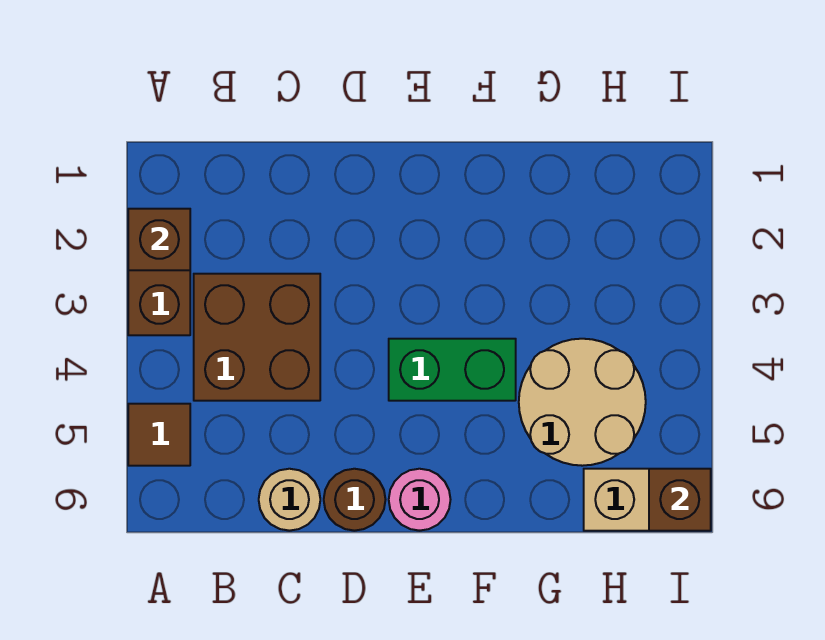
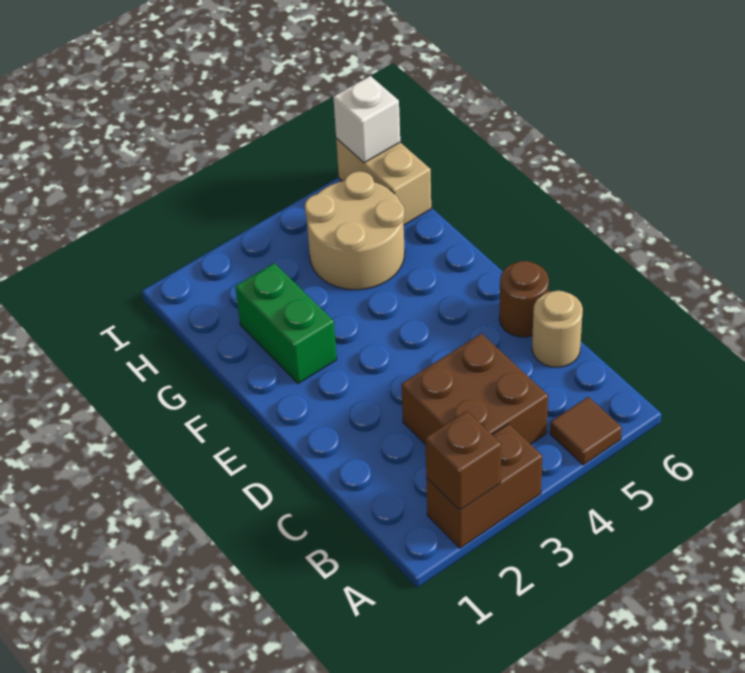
green brick E4:F4 level 1 -> green brick F2:G2 level 1
pink round brick E6 level 1 -> none
brown brick I6 level 2 -> white brick I6 level 2

